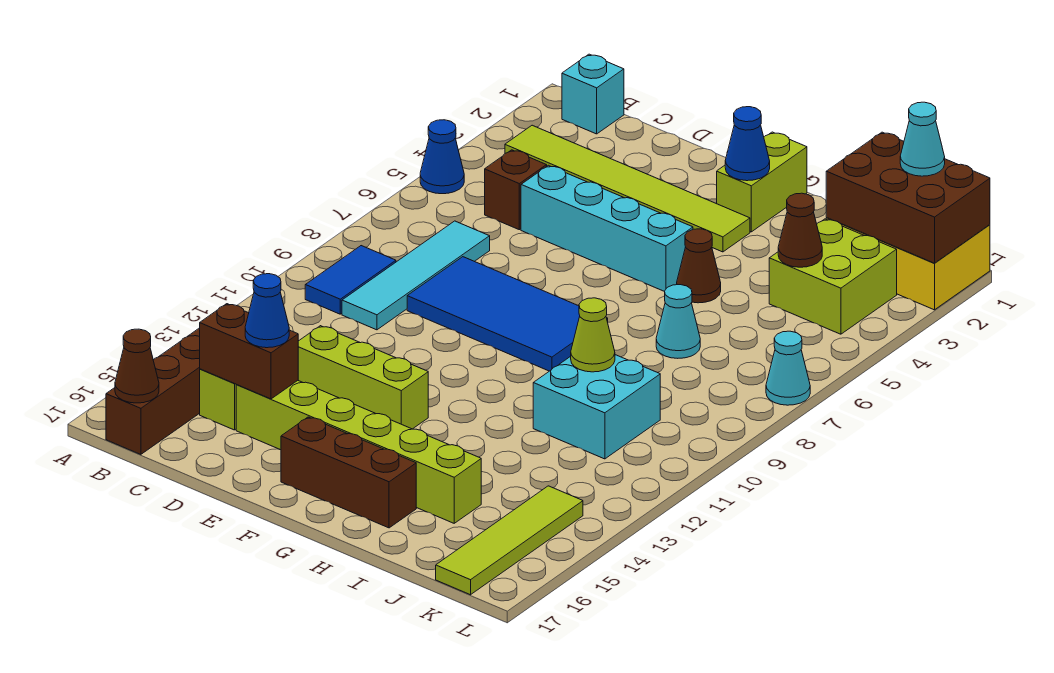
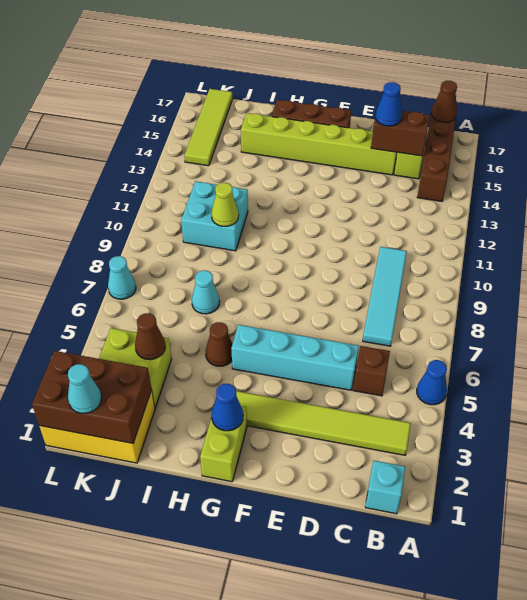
blue tile B9:B10 level 1 -> none
blue tile D8:G9 level 1 -> none
lime brick D13:F13 level 1 -> none

